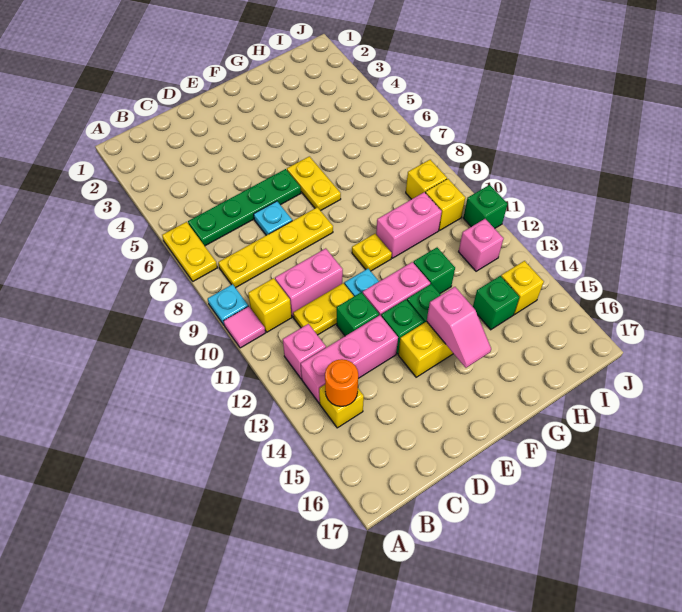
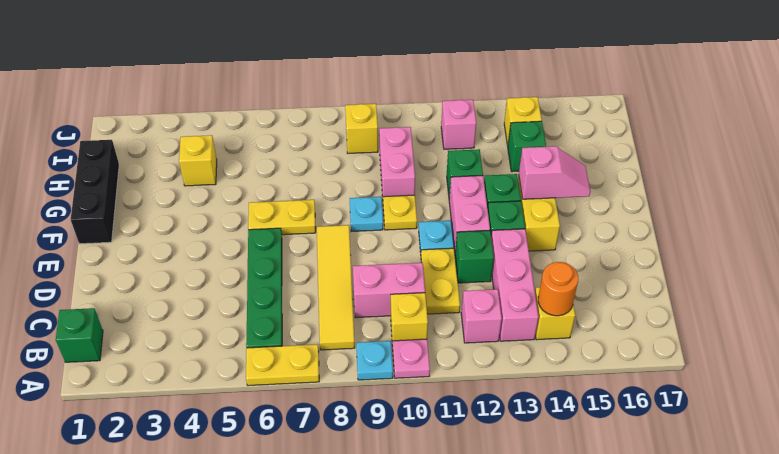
pink tile A10 level 1 -> pink plate A10 level 1
yellow plate B8:E8 level 1 -> yellow tile B8:E8 level 1
pink brick C10:D10 level 1 -> pink brick C9:C10 level 1
cyan plate D7 level 1 -> cyan plate F9 level 1
none -> black brick F1:H1 level 1
yellow brick I10 level 1 -> yellow brick H4 level 1
green brick J11 level 1 -> green brick B1 level 1

